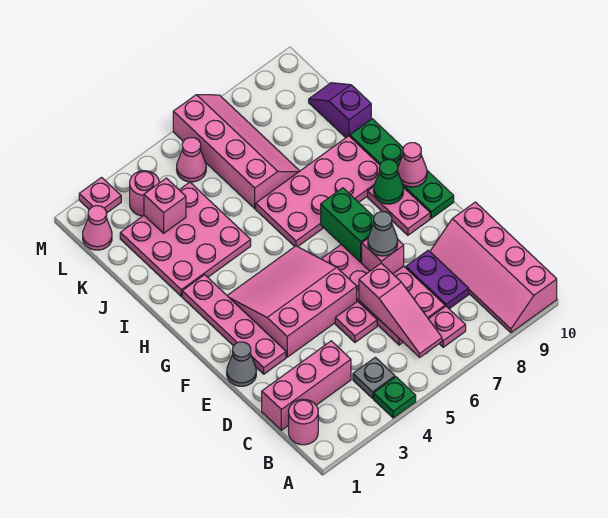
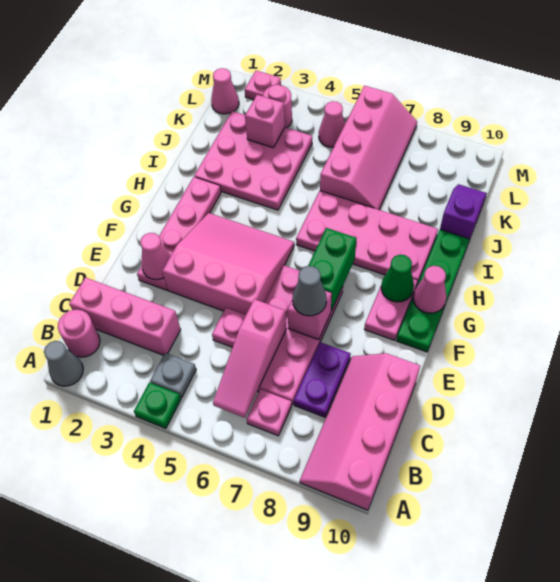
grey cone E1 level 1 -> grey cone A1 level 1
none -> pink cone E2 level 2

